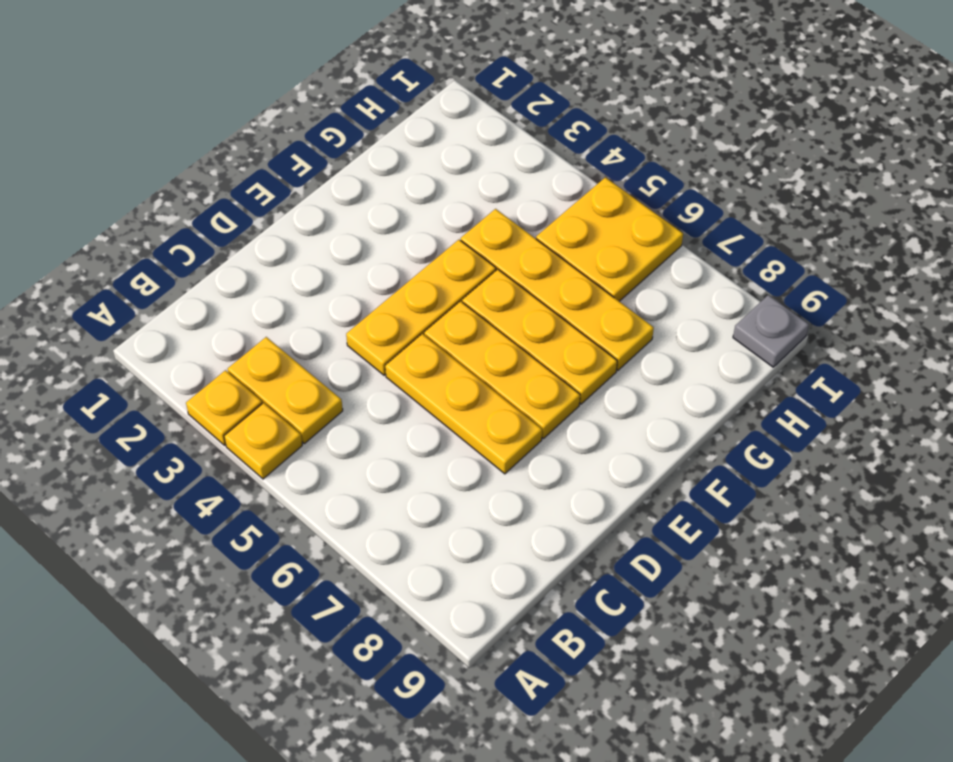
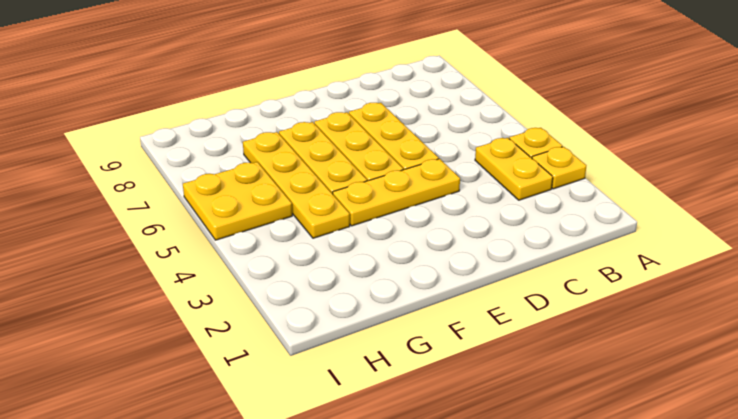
grey plate I9 level 1 -> none

